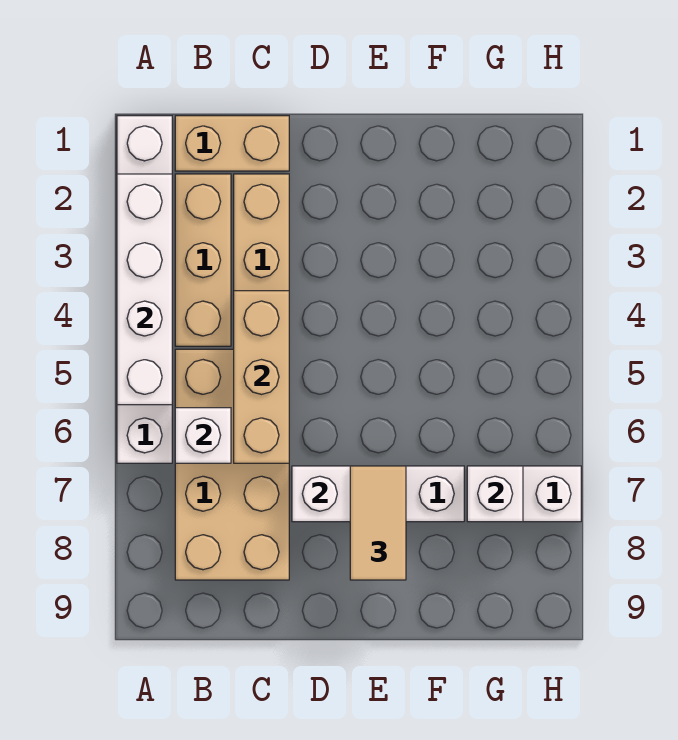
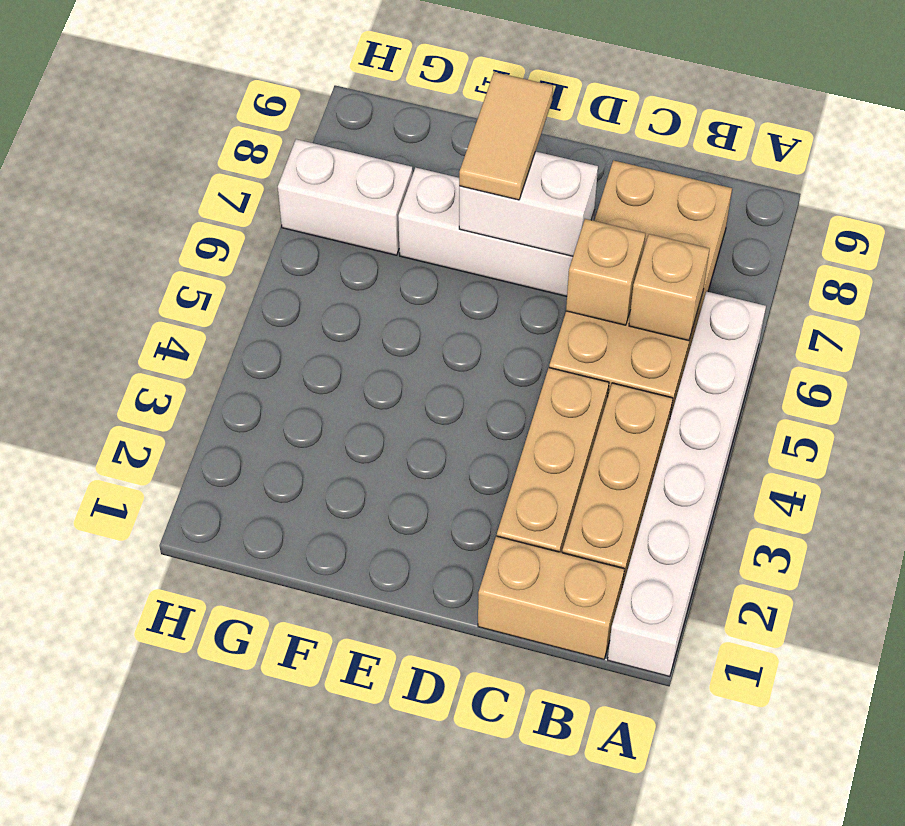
white brick A2:A5 level 2 -> none
white brick B6 level 2 -> tan brick B6 level 2
tan brick C4:C6 level 2 -> tan brick C6 level 2
white brick G7 level 2 -> none

